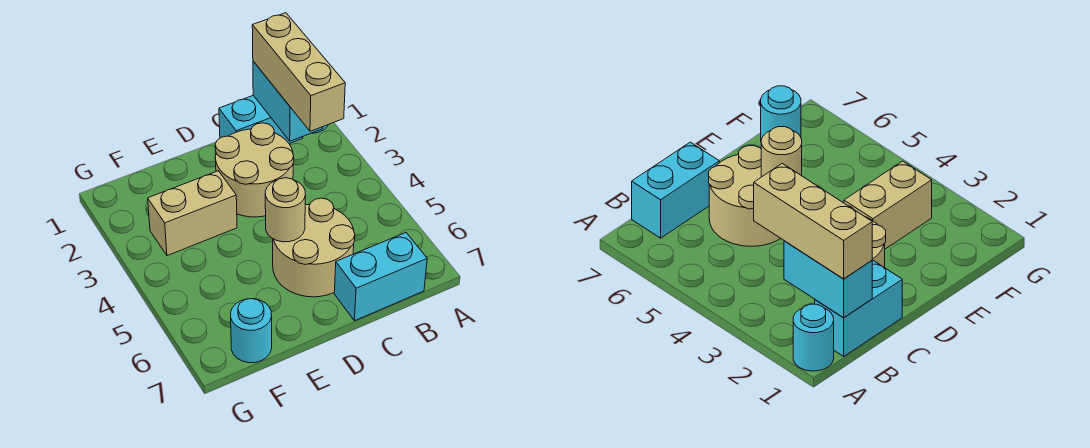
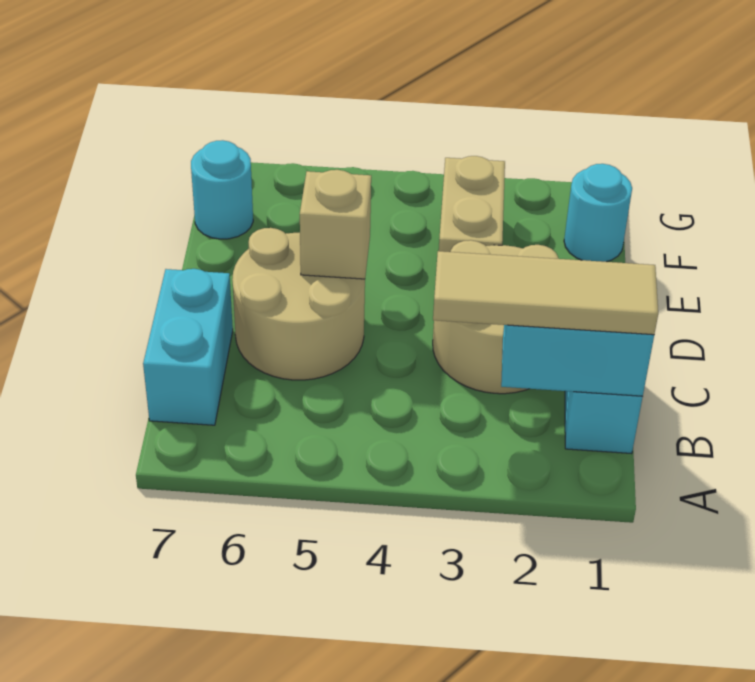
cyan round brick A1 level 1 -> cyan round brick F1 level 1
tan brick B1:B3 level 3 -> tan tile B1:B3 level 3
tan round brick D5 level 2 -> tan brick D5 level 2

